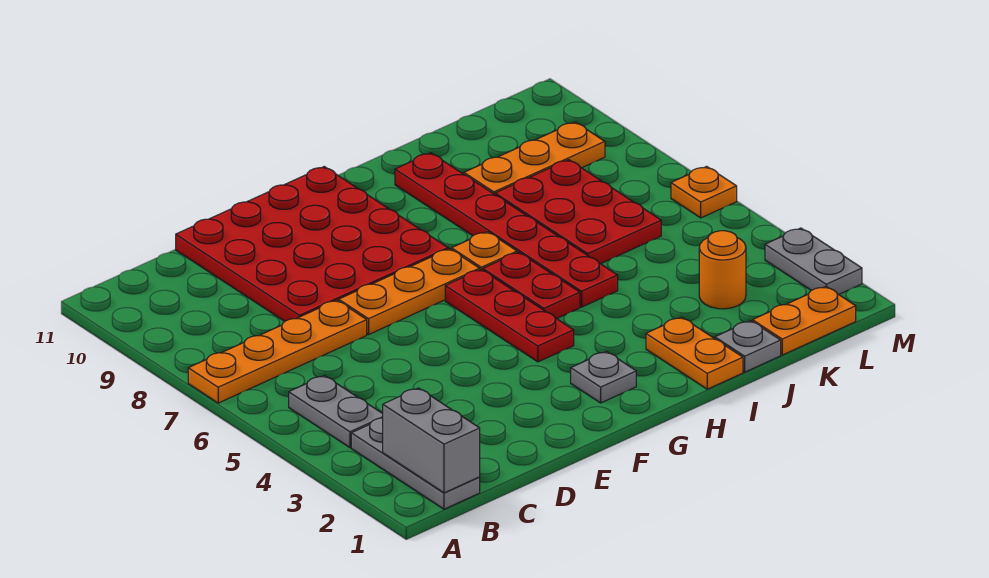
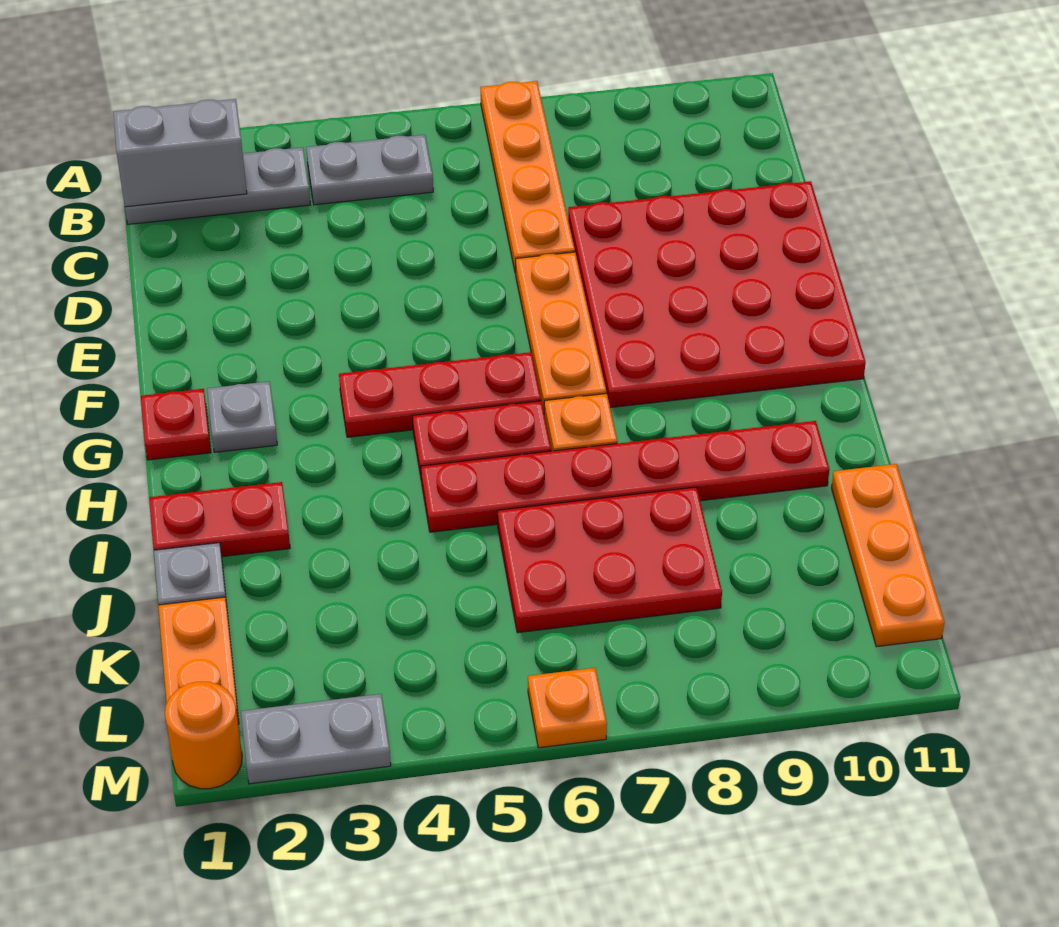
none -> red plate G1 level 1
orange plate I1:I2 level 1 -> red plate I1:I2 level 1
orange plate J9:L9 level 1 -> orange plate J11:L11 level 1
orange round brick K3 level 1 -> orange round brick M1 level 1

